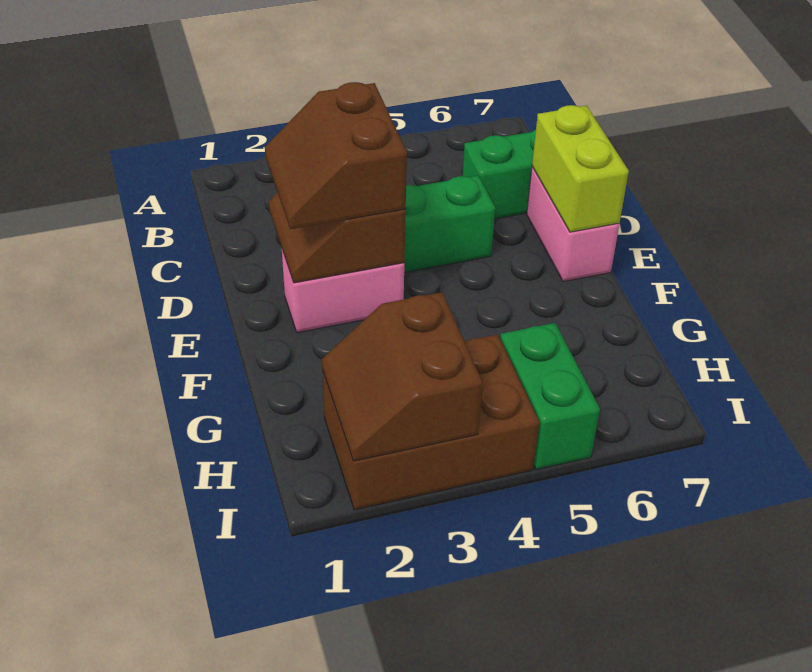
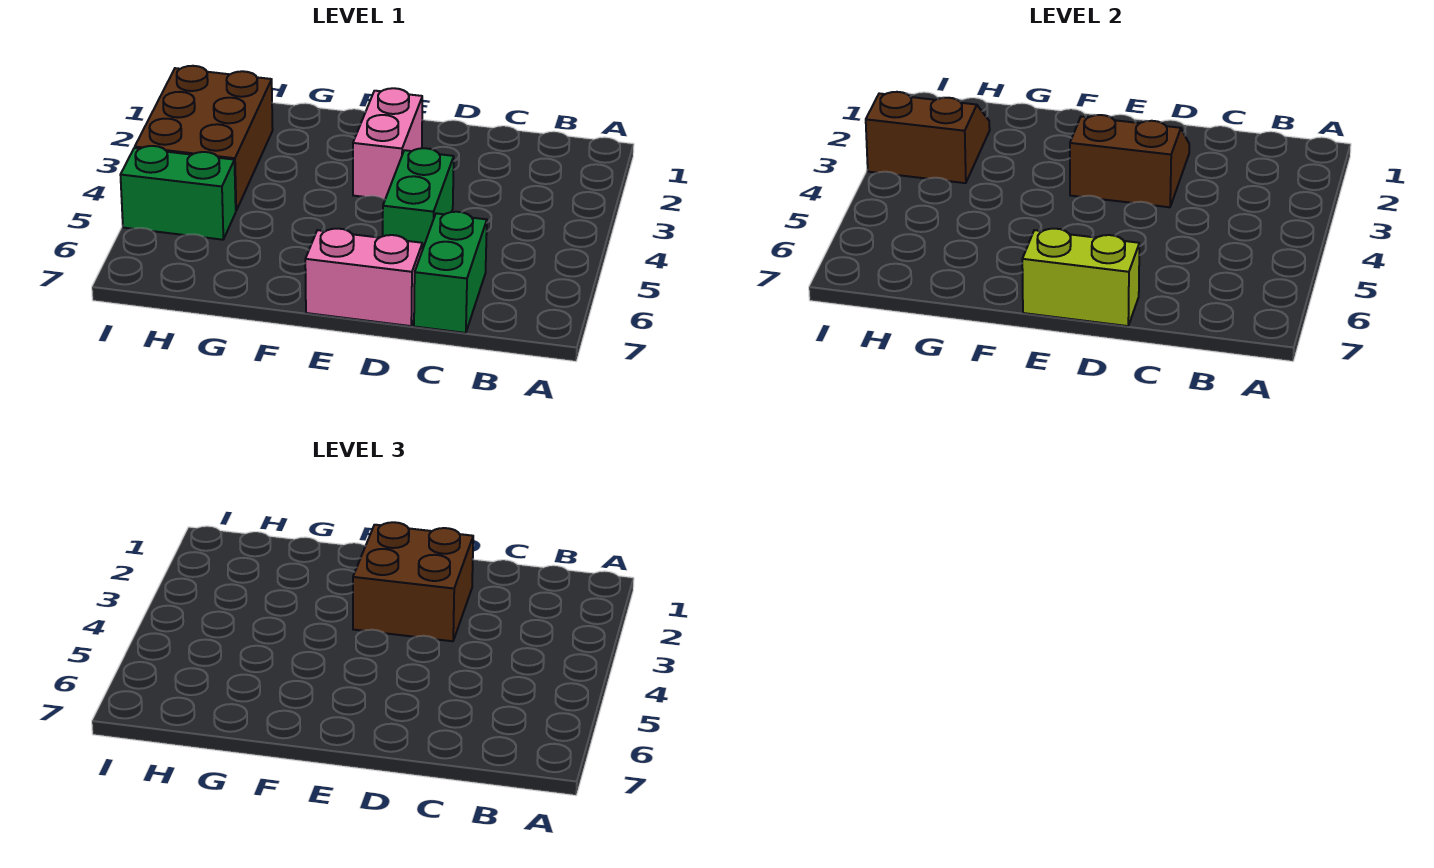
brown slope D2:E3 level 3 top 3 -> brown brick D2:E3 level 3

